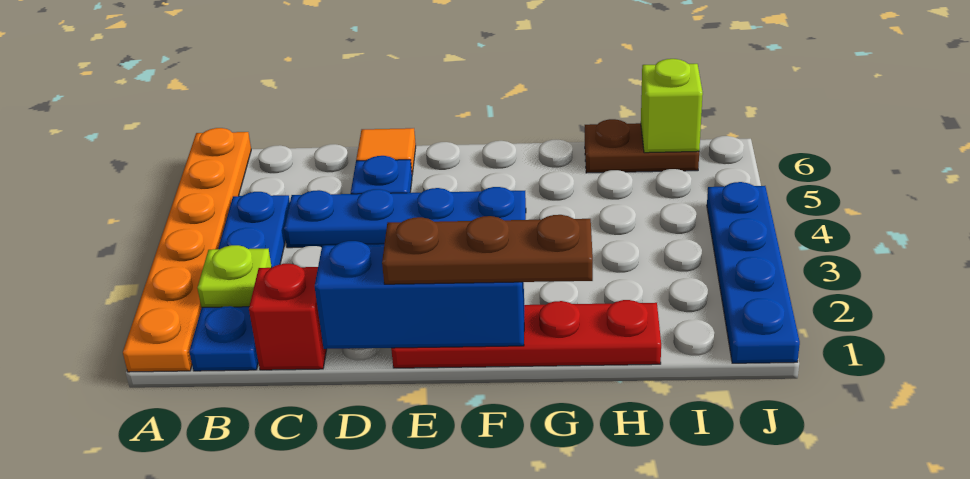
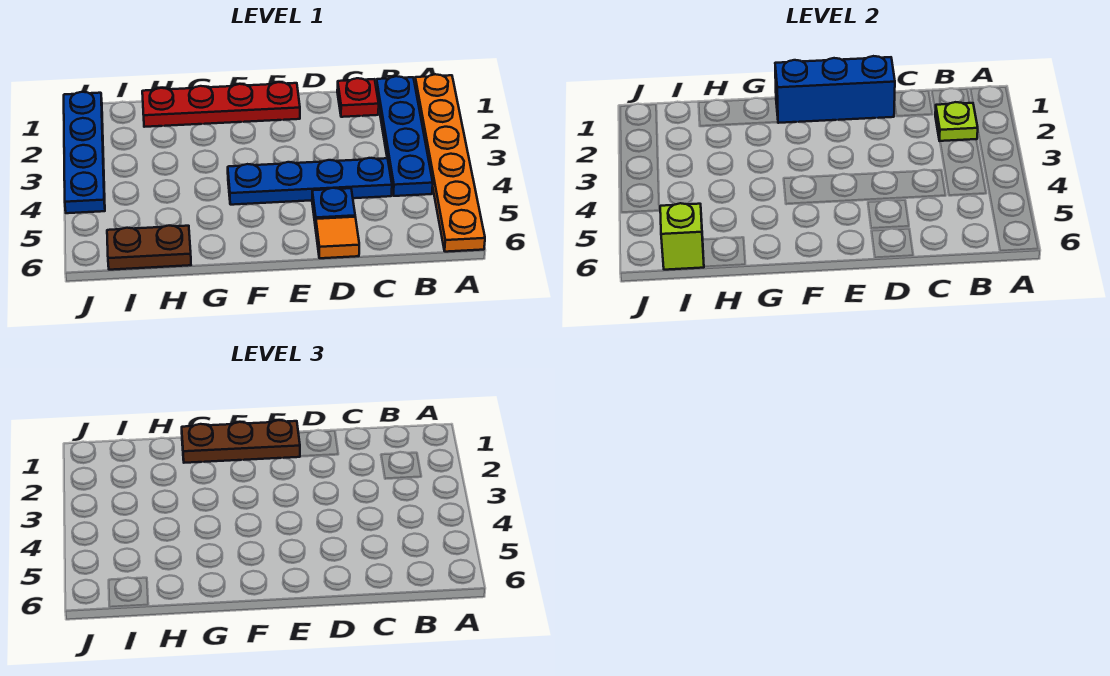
red brick C1 level 1 -> red plate C1 level 1

